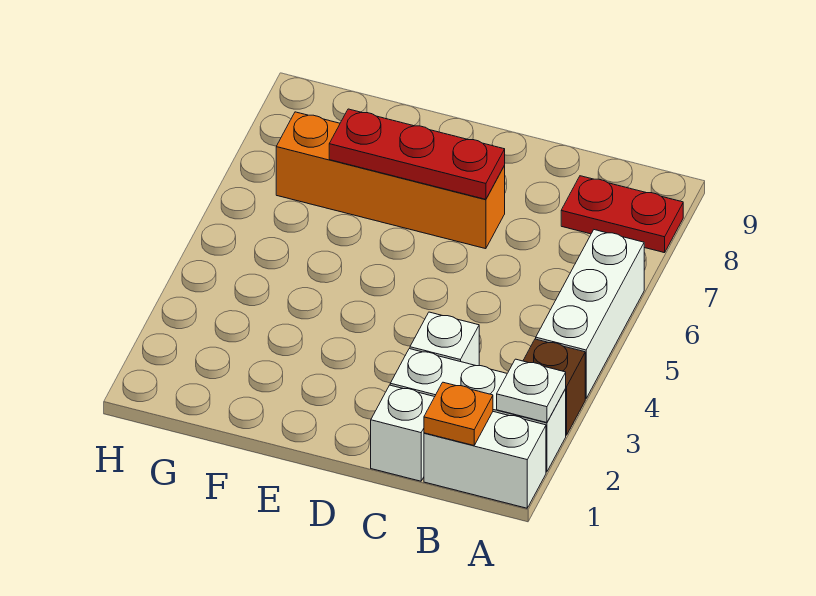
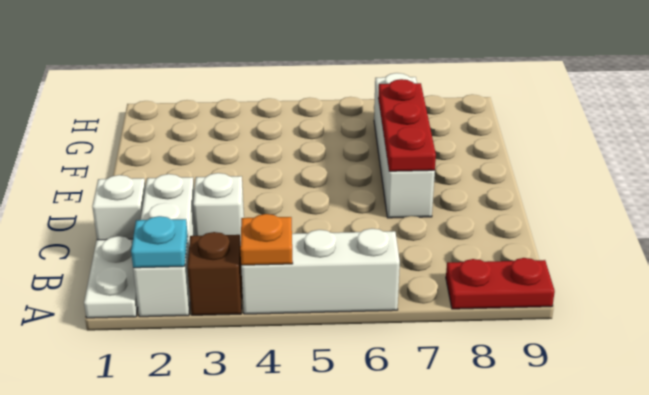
white brick A1:B1 level 1 -> white plate A1:B1 level 1
white plate A2 level 2 -> cyan plate A2 level 2
red plate A8:B8 level 1 -> red plate A8:A9 level 1
orange plate B1 level 2 -> orange plate A4 level 2
orange brick D7:G7 level 1 -> white brick D7:G7 level 1

